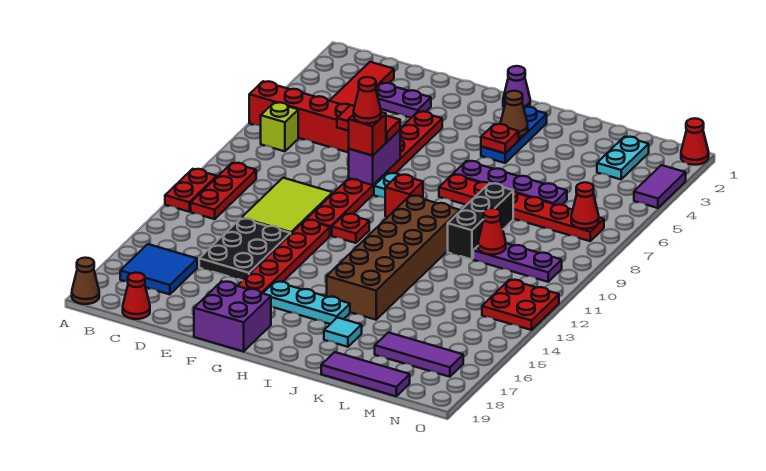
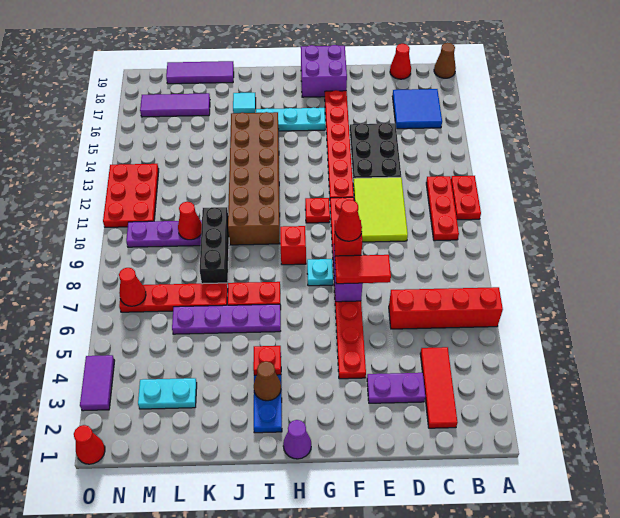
lime brick B7 level 1 -> none
cyan plate M2:M3 level 1 -> cyan plate L3:M3 level 1
red plate N12:O13 level 1 -> red plate N11:O13 level 1

